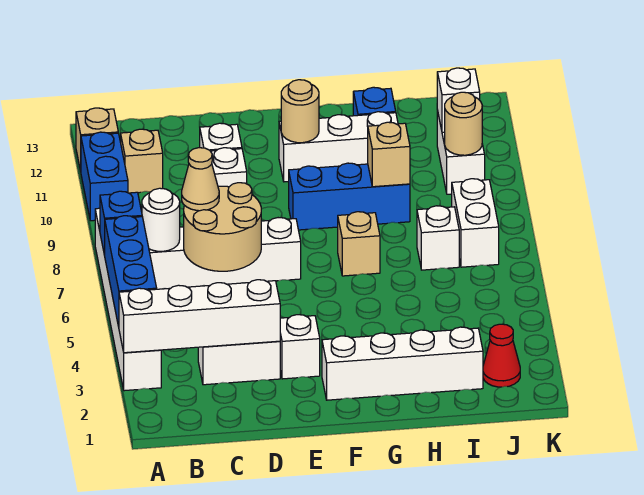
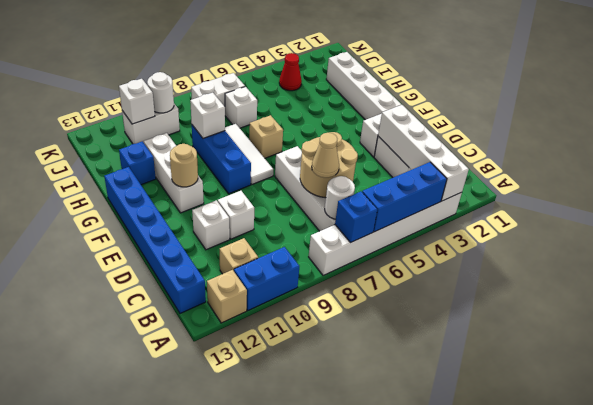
none -> blue brick B13:G13 level 1
none -> white tile F8:H8 level 1
tan brick H9 level 2 -> white brick H9 level 2
red cone J2 level 1 -> red cone J4 level 1
tan round brick J10 level 2 -> white round brick J10 level 2

